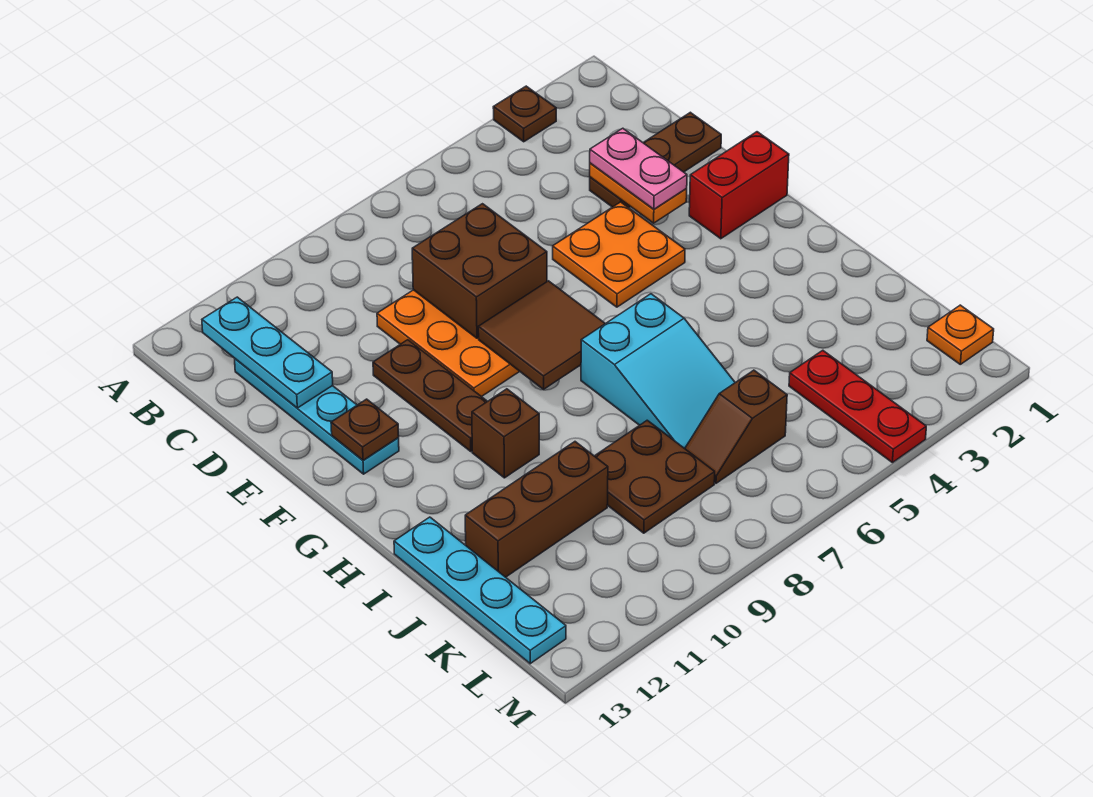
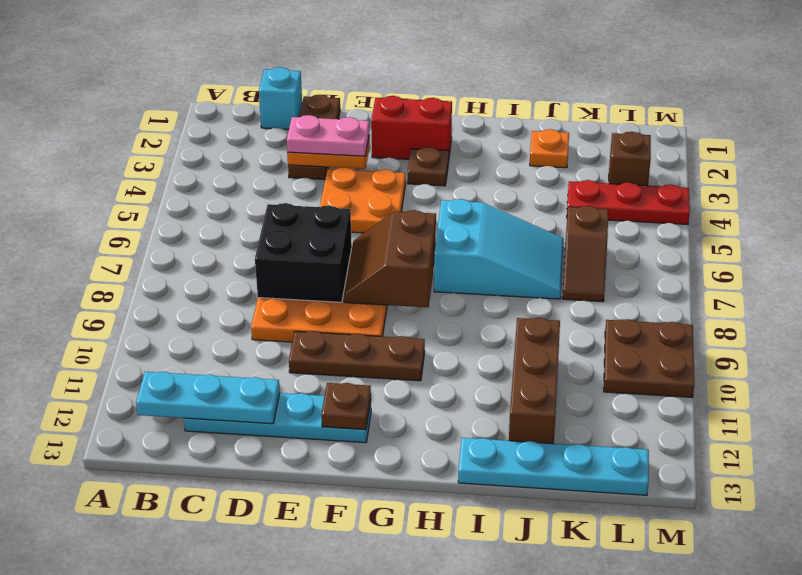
brown plate A3 level 1 -> brown plate G3 level 1
none -> cyan brick C1 level 1
brown brick D7:E8 level 2 -> black brick D7:E8 level 2
red brick F1:F2 level 1 -> red brick F2:G2 level 1
brown tile F7:G8 level 2 -> brown slope F7:G8 level 2 top G
brown brick H10 level 1 -> brown brick L3 level 1
brown plate J8:K9 level 1 -> brown plate L9:M10 level 1
orange plate L1 level 1 -> orange plate J2 level 1

